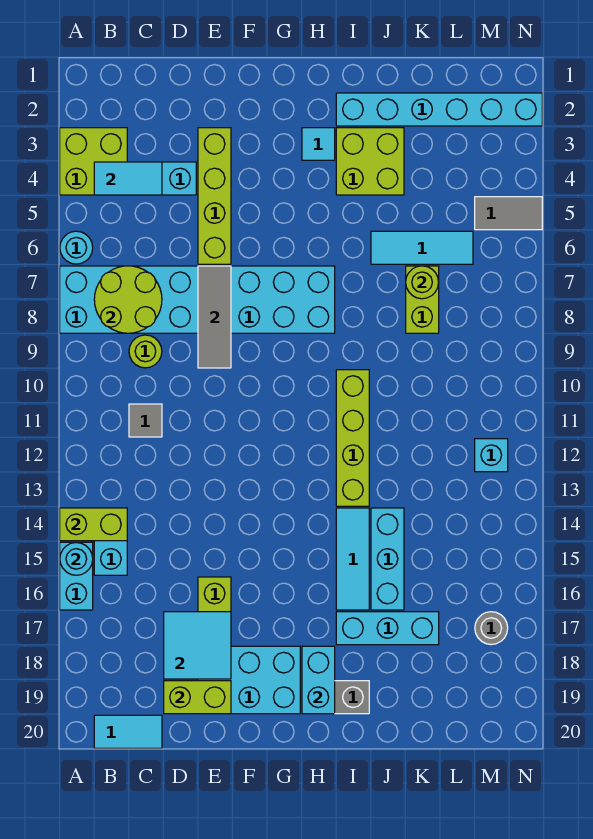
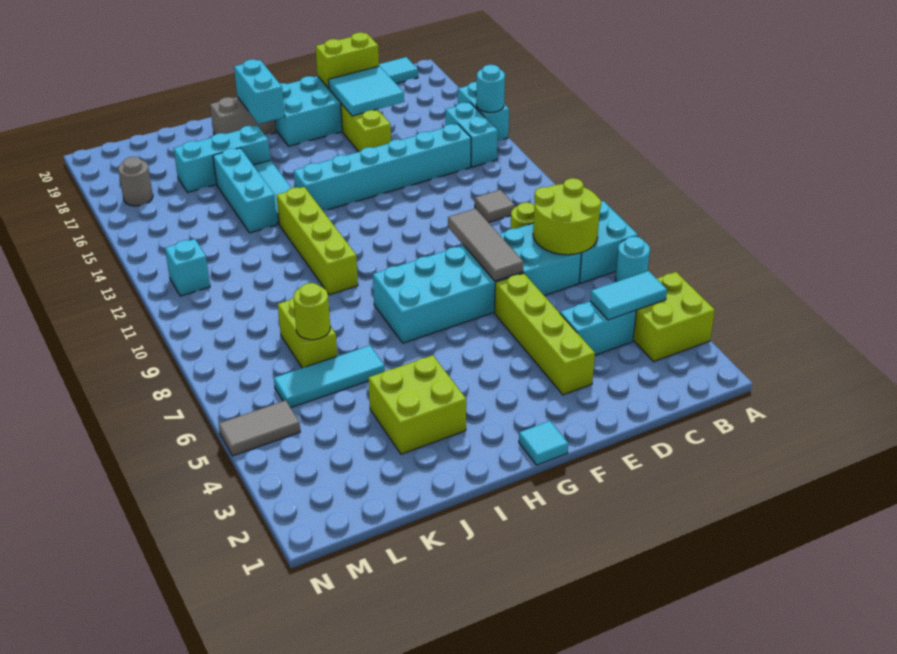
lime brick A14:B14 level 2 -> none
cyan tile H3 level 1 -> cyan tile G1 level 1
cyan brick I2:N2 level 1 -> cyan brick C14:H14 level 1

